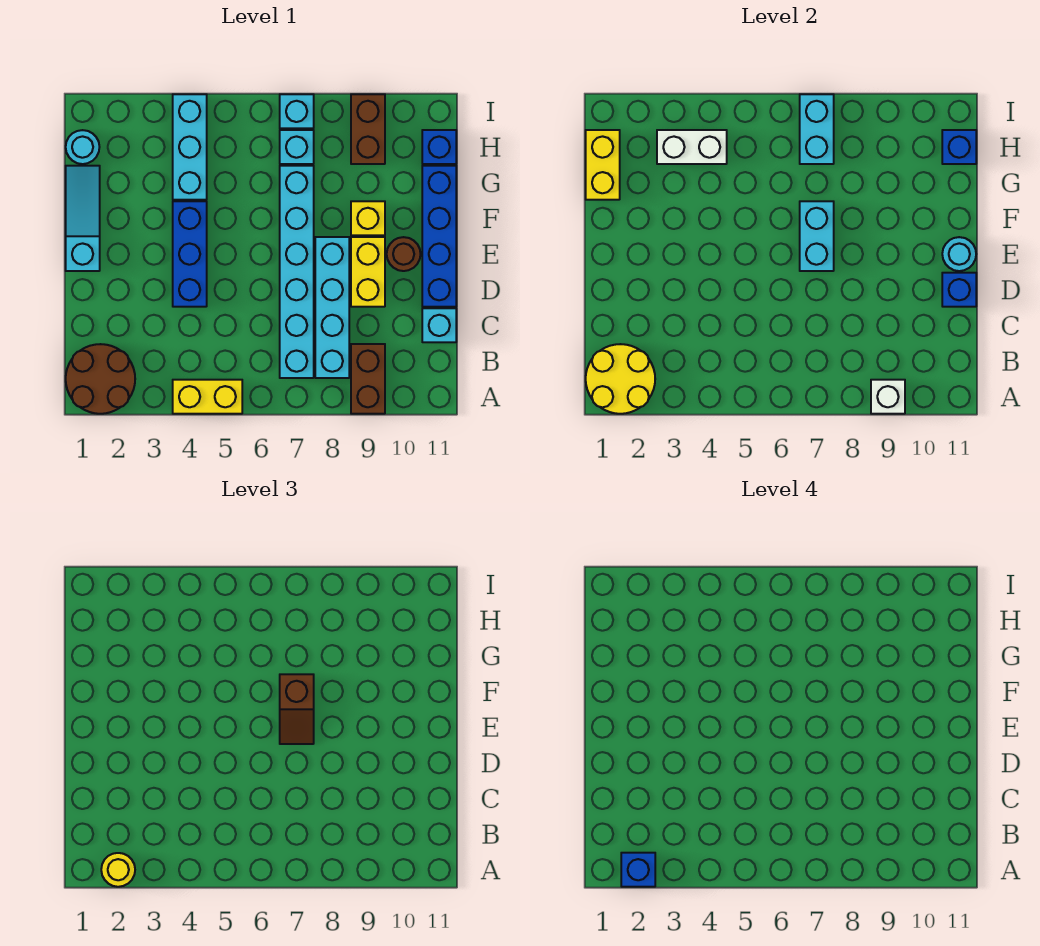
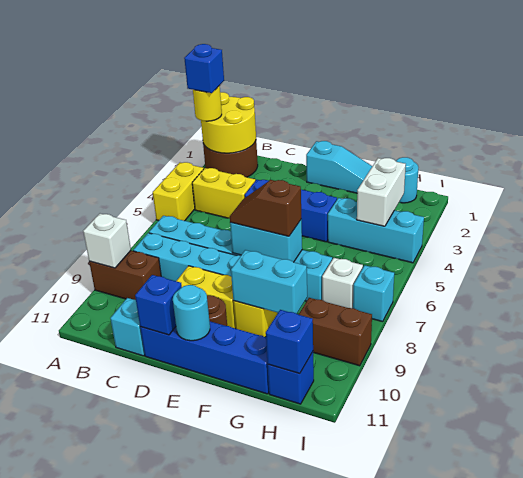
yellow brick G1:H1 level 2 -> yellow brick B4:C4 level 1
cyan brick H7 level 1 -> white brick H7 level 1
cyan brick H7:I7 level 2 -> cyan brick F9:G9 level 2

